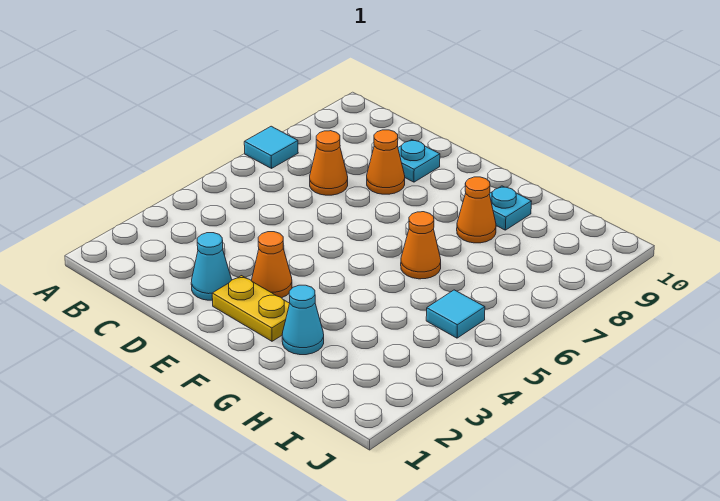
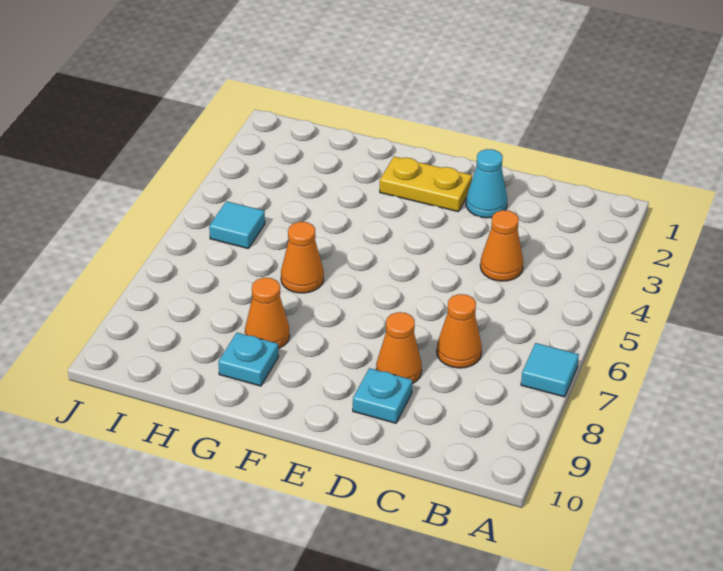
orange cone E3 level 1 -> orange cone C4 level 1
cyan cone G2 level 1 -> none

